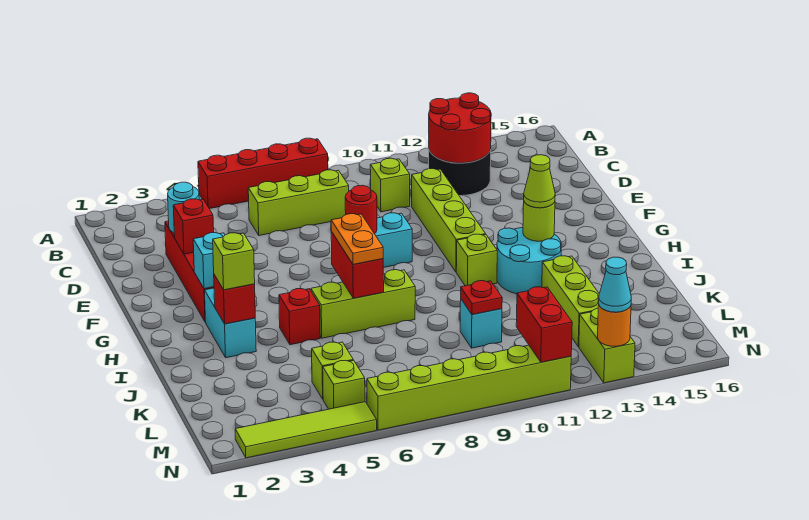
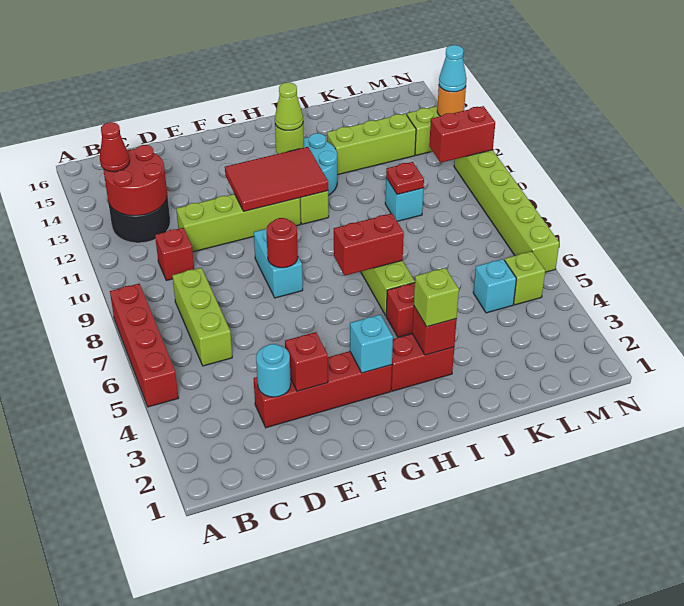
none -> red cone B13 level 3
lime brick C10 level 1 -> red brick C10 level 1
none -> red tile F11:H12 level 2
cyan brick H3:I3 level 1 -> red brick H3:I3 level 1
orange plate H7:I7 level 3 -> none
lime brick L5 level 1 -> cyan brick L5 level 1
lime tile N2:N5 level 1 -> none

